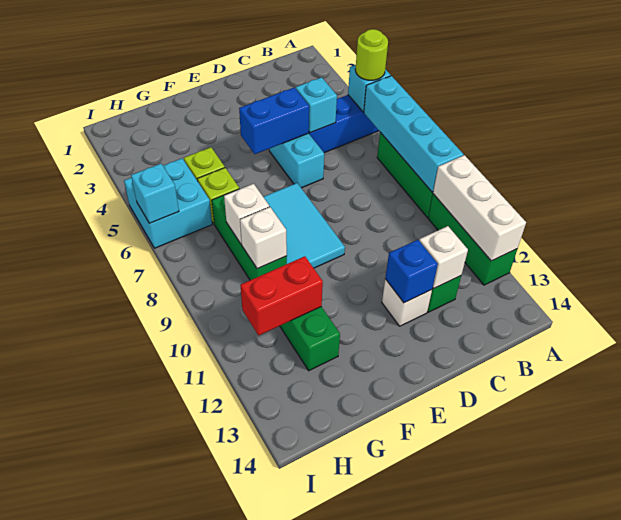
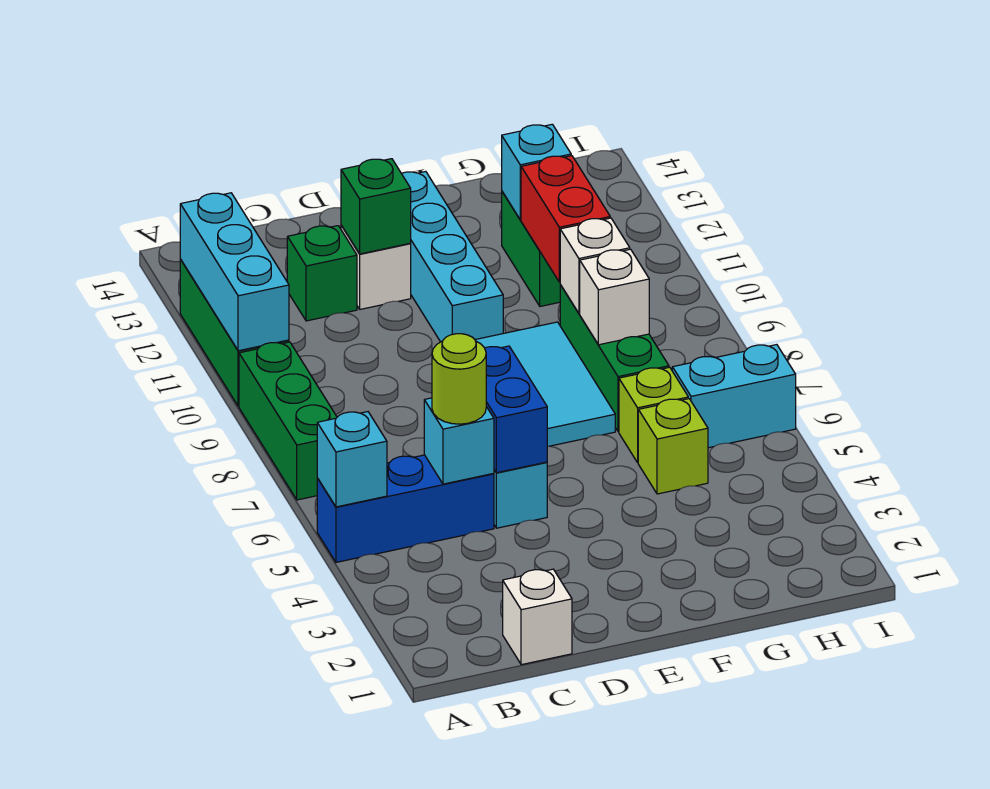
lime round brick A5 level 3 -> lime round brick C5 level 3
cyan brick A6:A9 level 2 -> cyan brick E10:E13 level 1
white brick A10:A12 level 2 -> cyan brick A10:A12 level 2
white brick C12 level 2 -> white brick C1 level 1
blue brick D5:E5 level 2 -> blue brick D5:D6 level 2
blue brick D12 level 2 -> green brick D12 level 2
red brick G11:H11 level 2 -> red brick G10:G11 level 2
cyan brick H5:I6 level 1 -> cyan brick H6:I6 level 1
cyan brick I6 level 2 -> cyan brick G12 level 2

